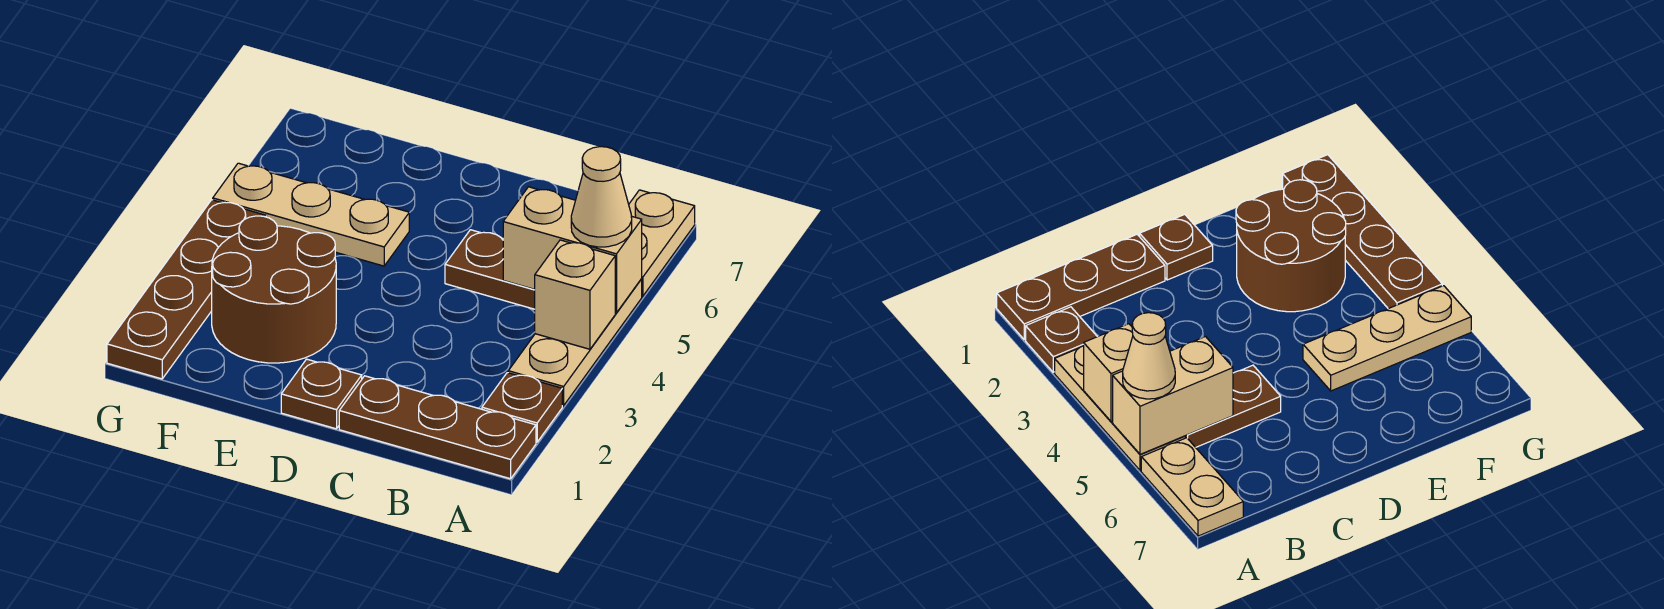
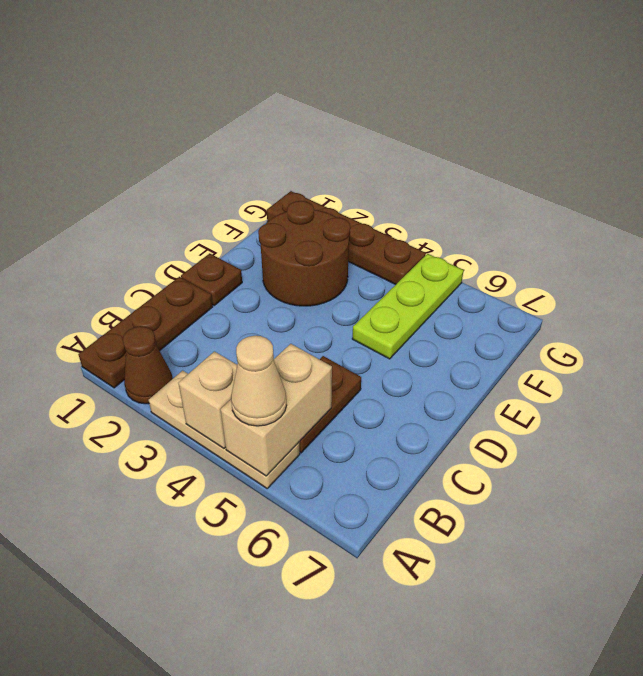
brown plate A2 level 1 -> brown cone A2 level 1
tan plate A6:A7 level 1 -> none
tan plate E5:G5 level 1 -> lime plate E5:G5 level 1

